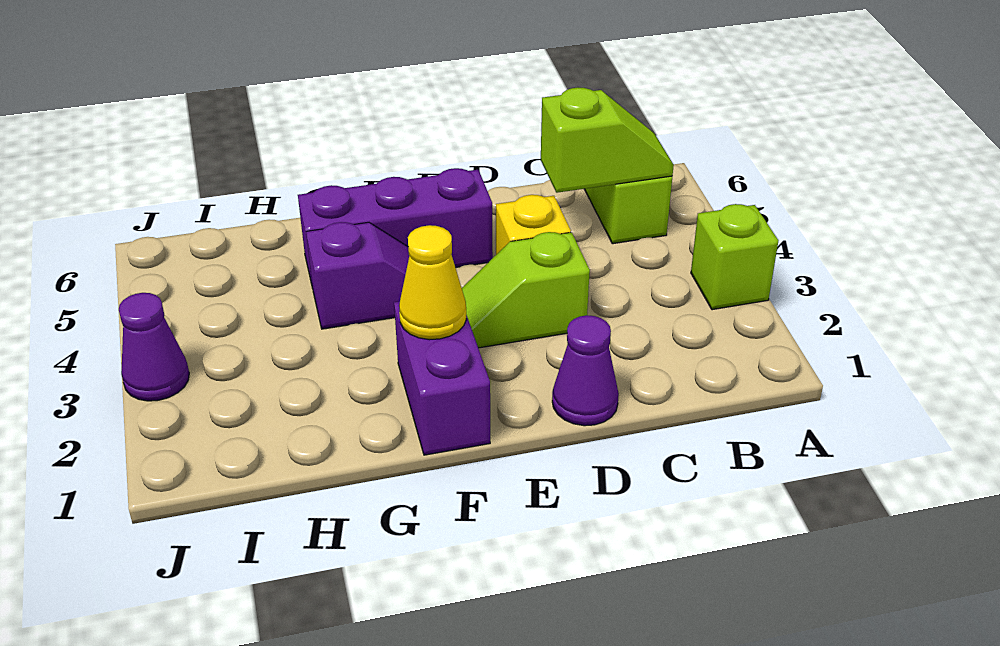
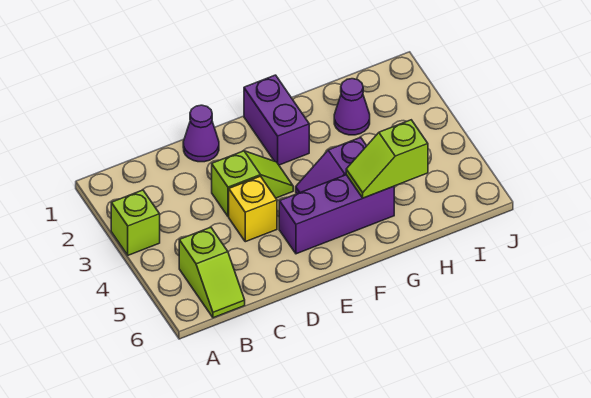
lime slope B5:C5 level 2 top C -> lime slope G5:H5 level 2 top H
yellow cone F2 level 2 -> none
purple cone J3 level 1 -> purple cone H2 level 1

